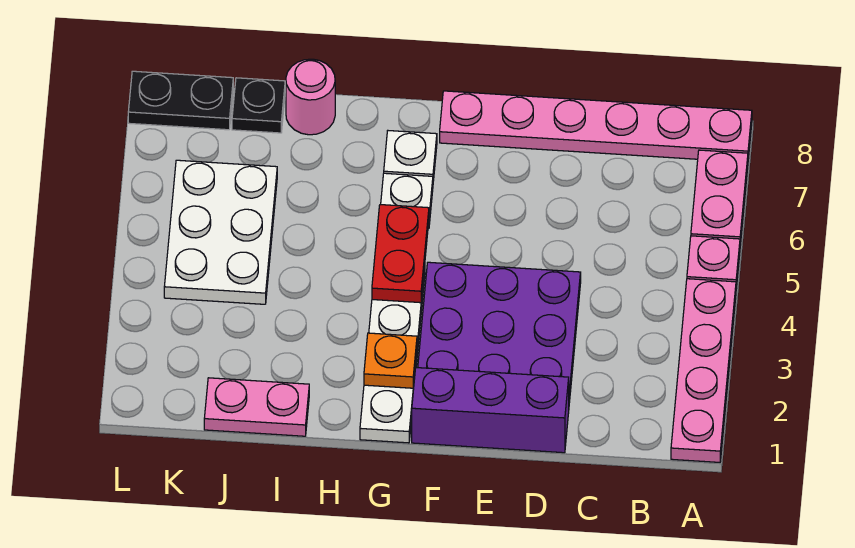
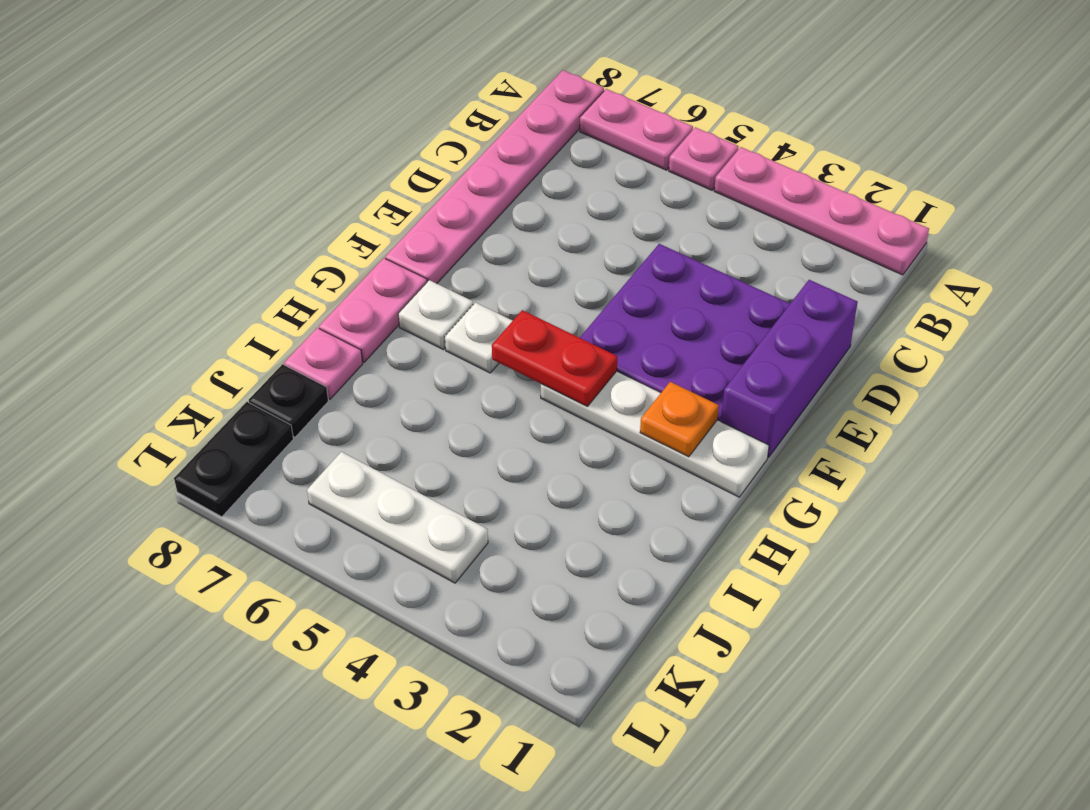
pink plate I1:J1 level 1 -> pink plate G8:H8 level 1
pink round brick I8 level 1 -> pink plate I8 level 1
white plate J4:K6 level 1 -> white plate K4:K6 level 1

